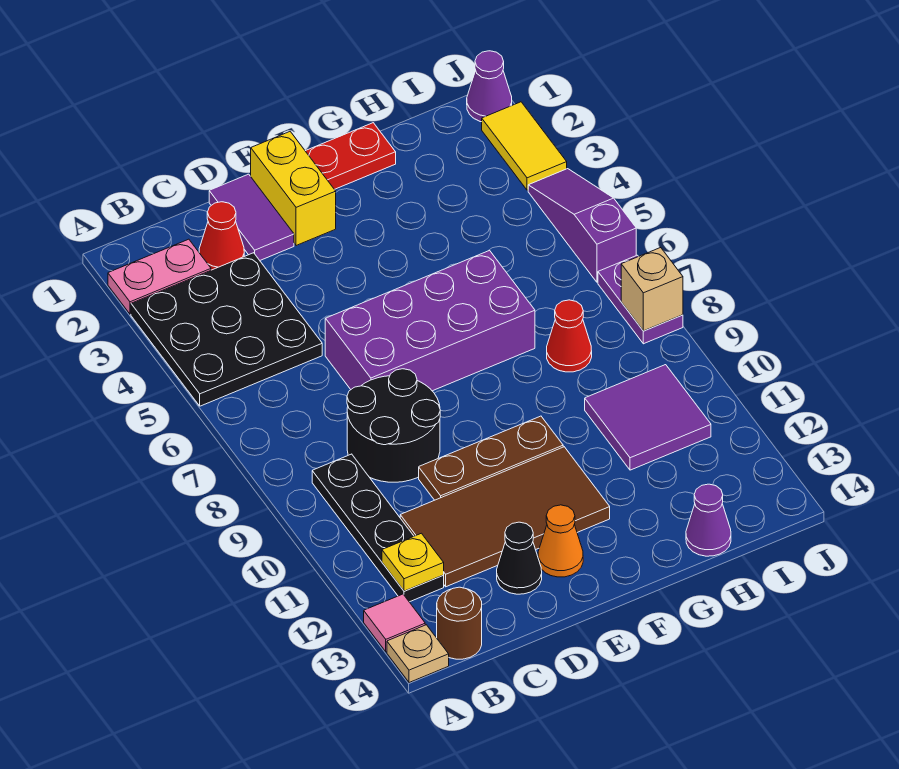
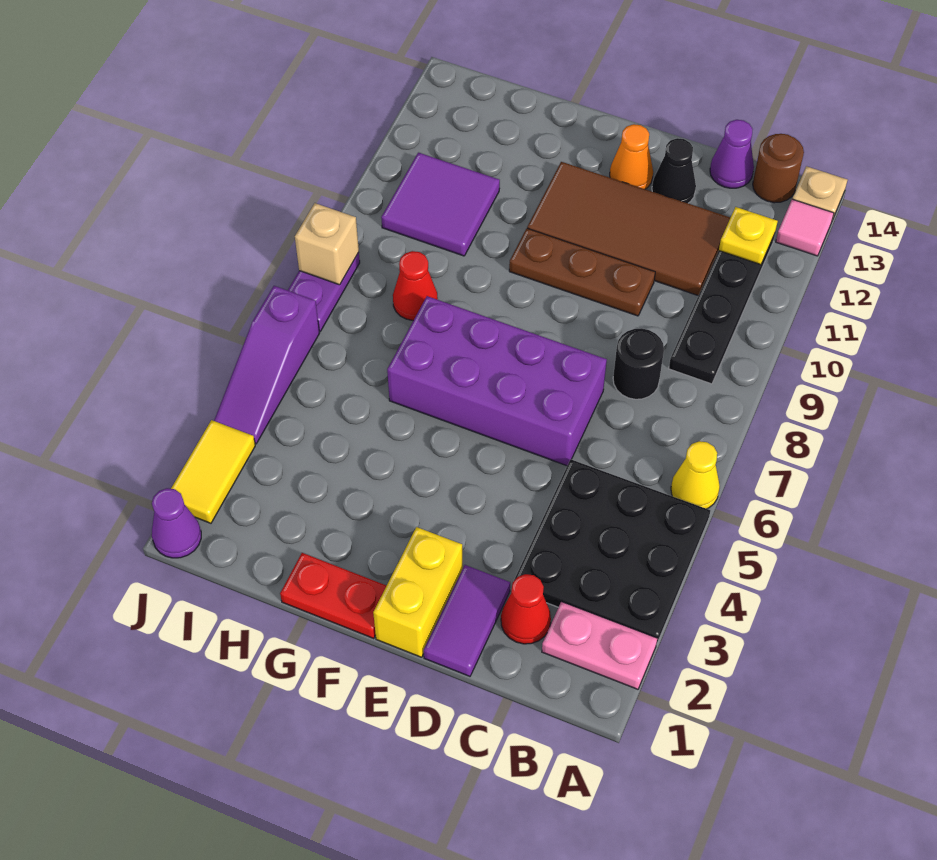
none -> yellow cone A6 level 1
black round brick C8:D9 level 1 -> black round brick C8 level 1
purple cone H14 level 1 -> purple cone C14 level 1

